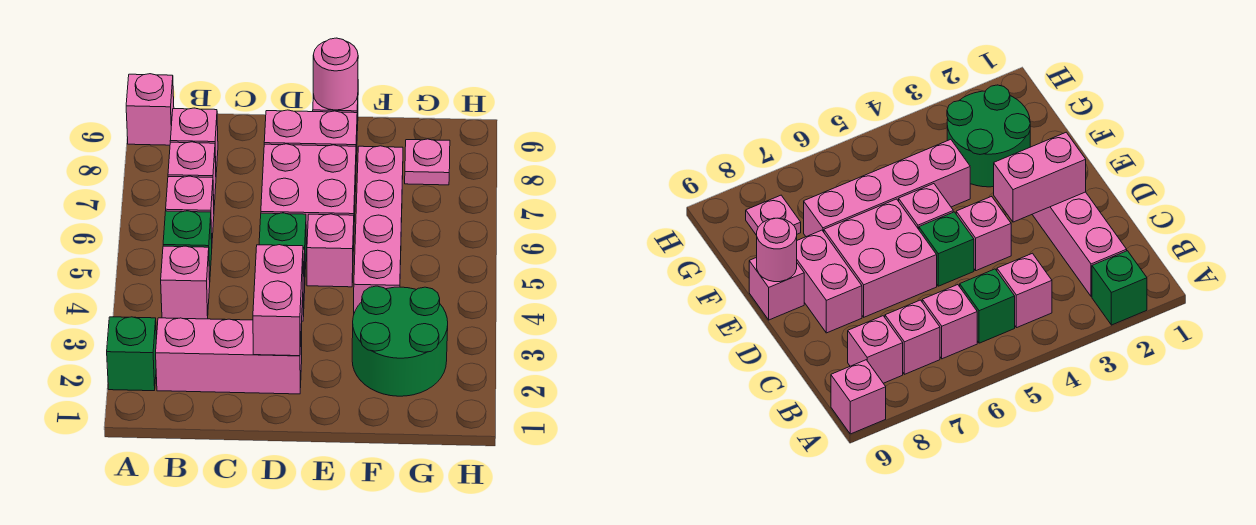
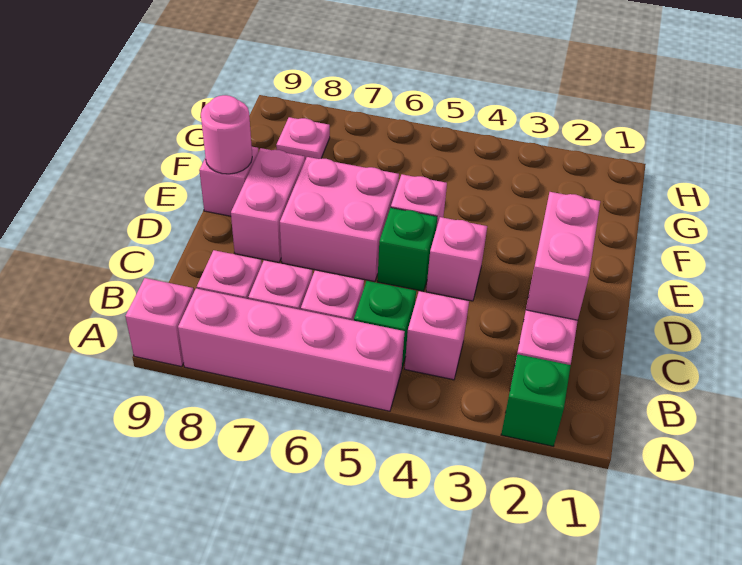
pink brick D2:D3 level 2 -> pink brick C2:D2 level 2
green round brick F2:G3 level 1 -> none
pink brick F4:F7 level 1 -> pink brick A5:A8 level 1

